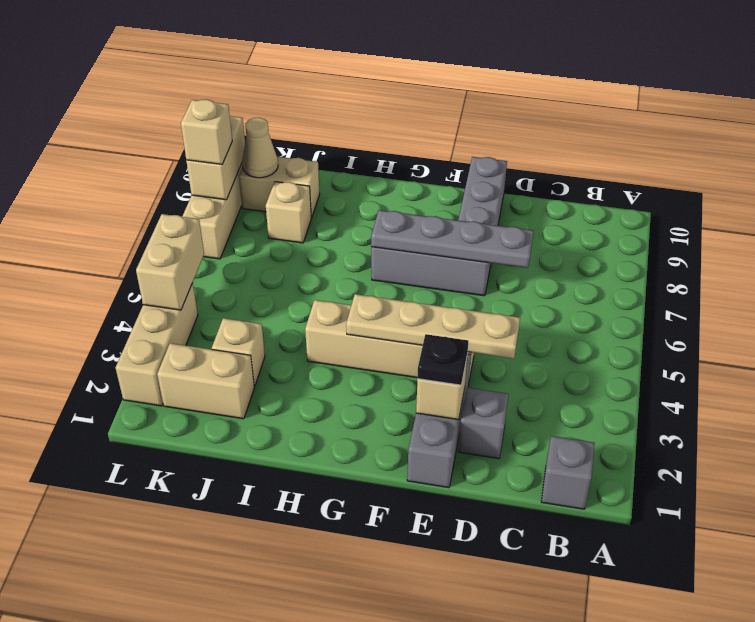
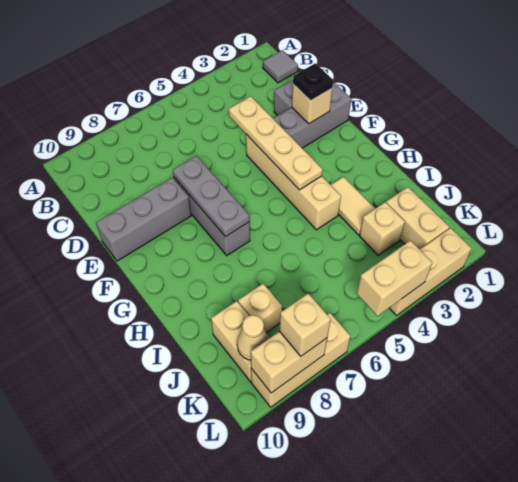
grey brick B1 level 1 -> grey tile B1 level 1
grey plate D7:G7 level 2 -> grey plate E7:G7 level 2
none -> tan tile H3:I3 level 1

